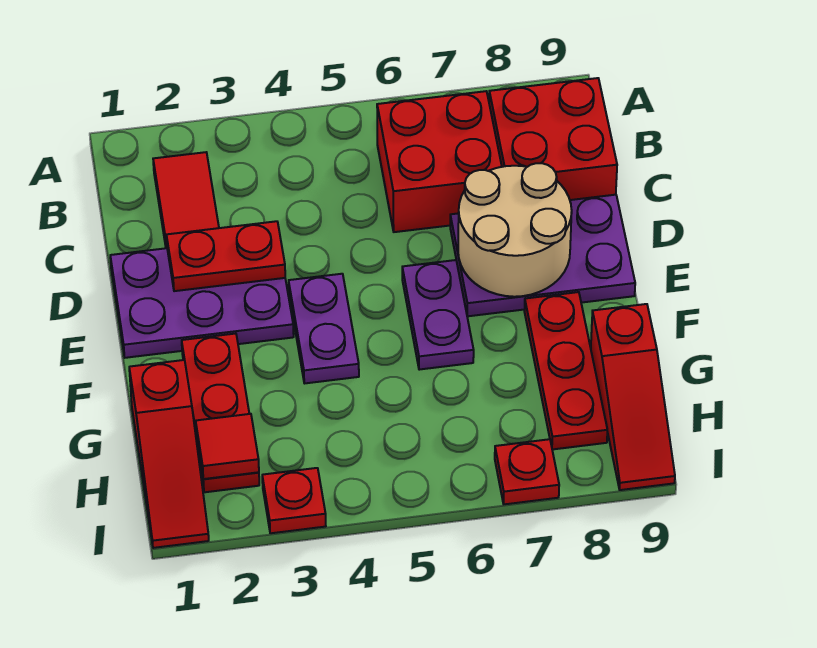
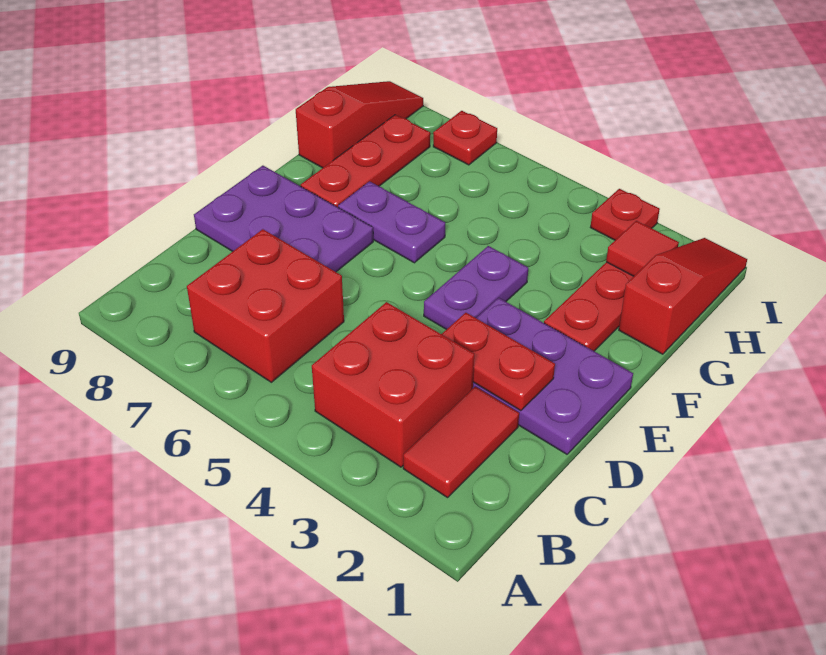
red brick B8:C9 level 1 -> red brick B3:C4 level 1
tan round brick D7:E8 level 2 -> none
purple plate E6:F6 level 1 -> purple plate F6:F7 level 1

